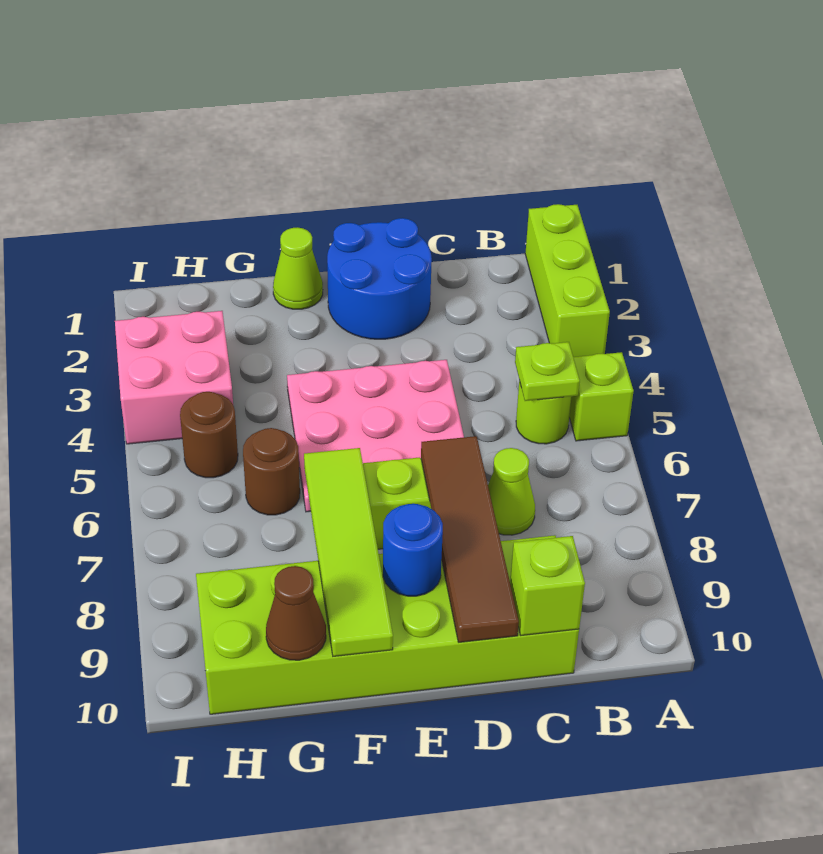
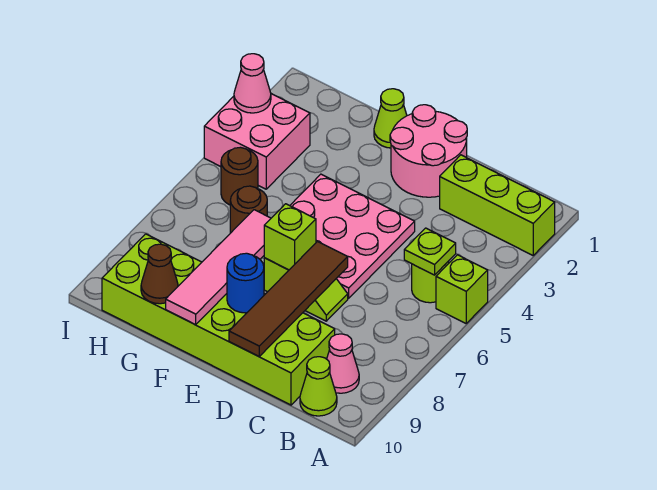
lime brick A1:A3 level 1 -> lime brick A2:C2 level 1
none -> pink cone B9 level 1
lime cone C7 level 1 -> lime cone B10 level 1
lime brick C10 level 2 -> lime brick E7 level 2
blue round brick D1:E2 level 1 -> pink round brick D1:E2 level 1
lime tile F7:F10 level 2 -> pink tile F7:F10 level 2
none -> pink cone I3 level 2

